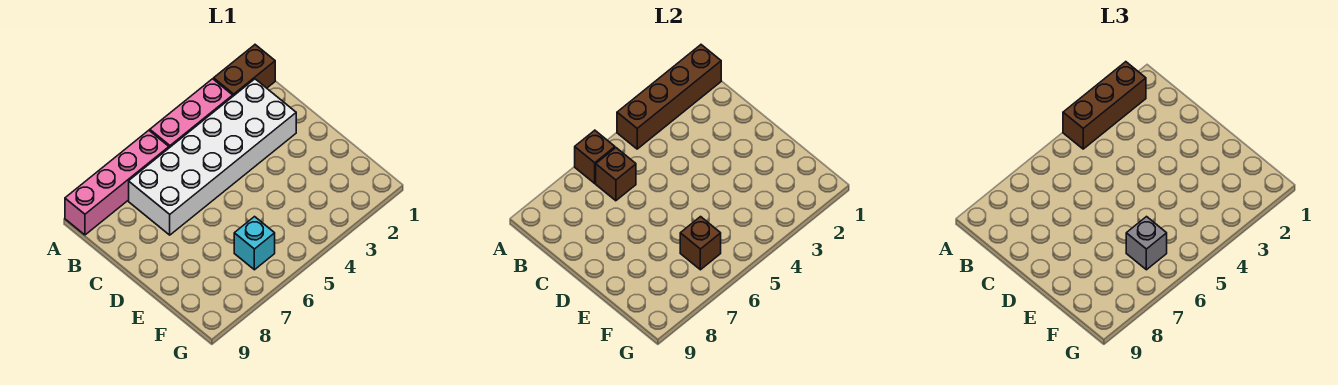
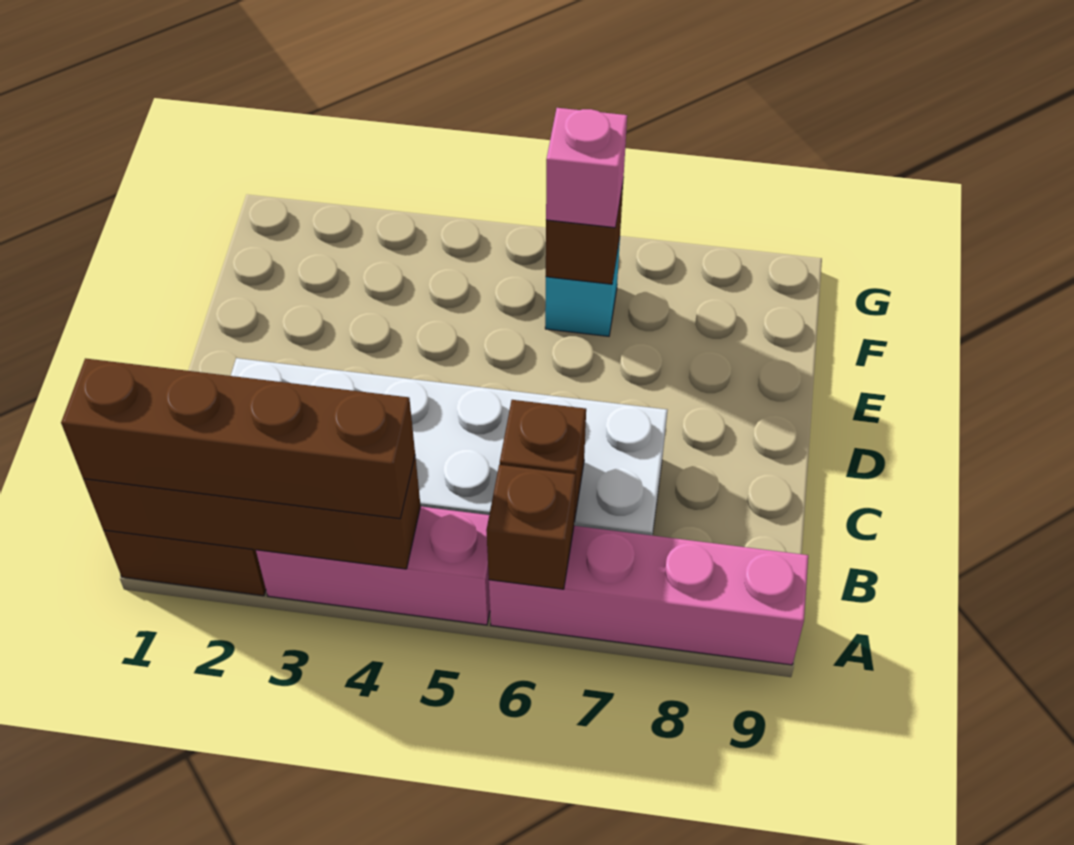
brown brick A2:A4 level 3 -> brown brick A1:A4 level 3
grey brick F6 level 3 -> pink brick F6 level 3

